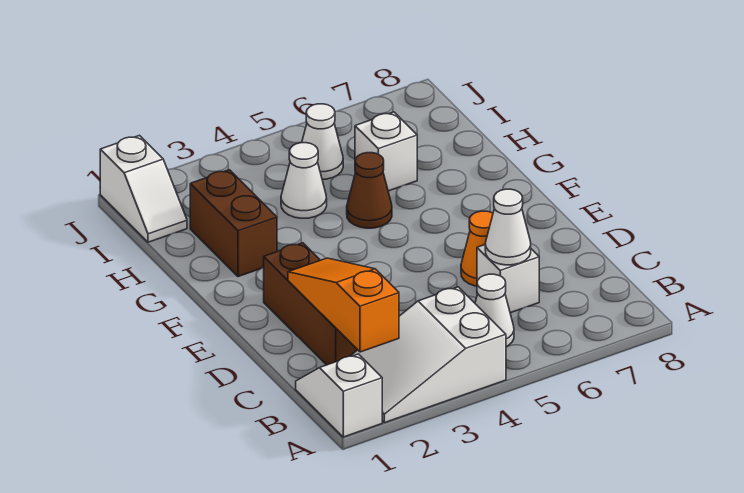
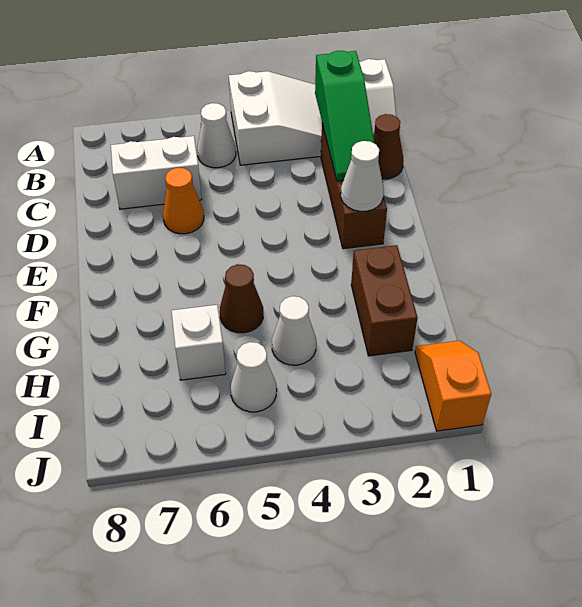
orange slope B2:D2 level 2 top B -> green slope B2:D2 level 2 top B
none -> brown cone C1 level 1
white brick C6 level 1 -> white brick C6:C7 level 1
white cone C6 level 2 -> white cone E2 level 2
white slope I1:J1 level 1 top J -> orange slope I1:J1 level 1 top J

